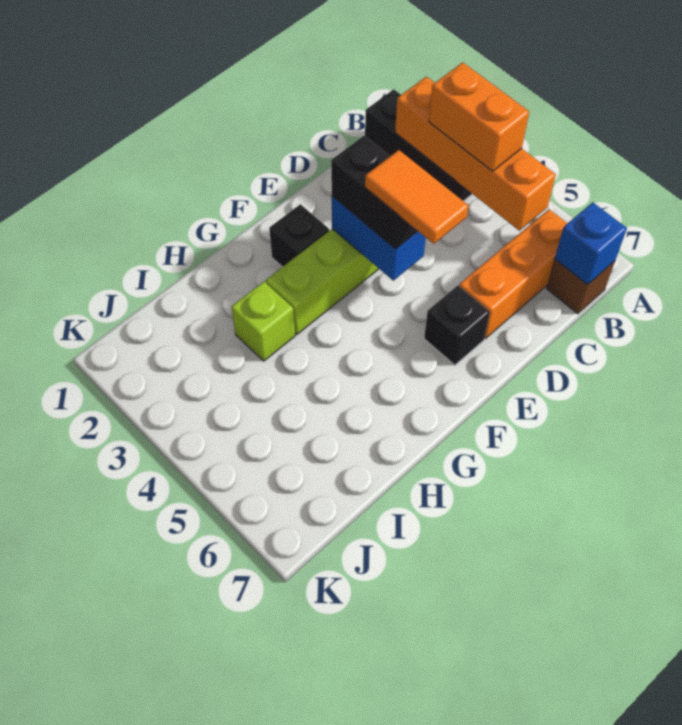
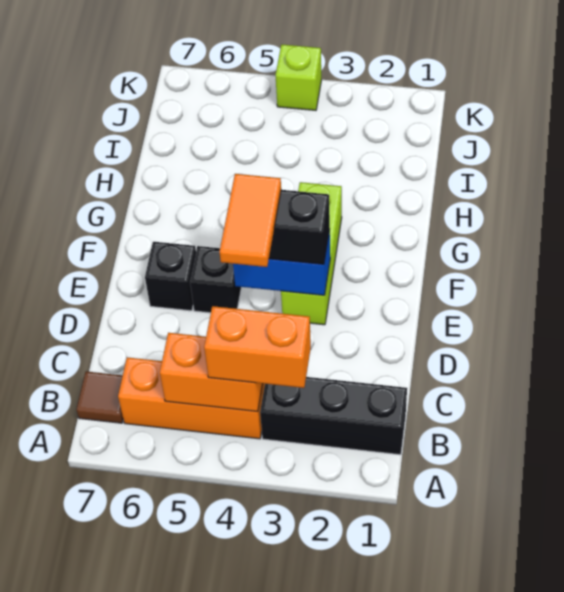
orange brick B2:B5 level 2 -> orange brick B4:B5 level 2
orange brick B6:D6 level 1 -> orange brick B4:B6 level 1
brown brick B7 level 1 -> brown tile B7 level 1
blue brick B7 level 2 -> none
orange tile E4:E5 level 4 -> orange tile D4:E4 level 4
black brick F2 level 1 -> black brick E5 level 1
lime brick H3 level 1 -> lime brick K4 level 1

